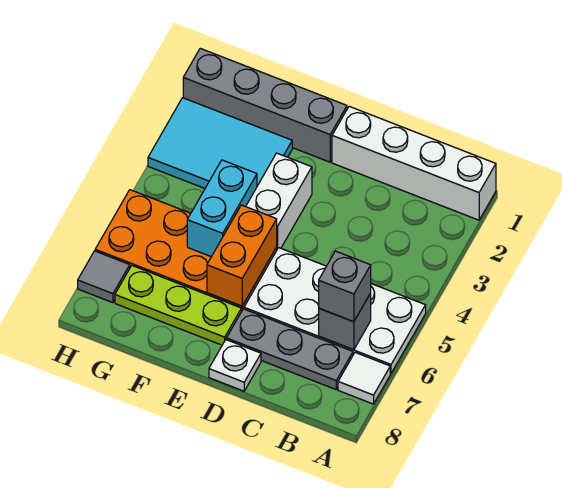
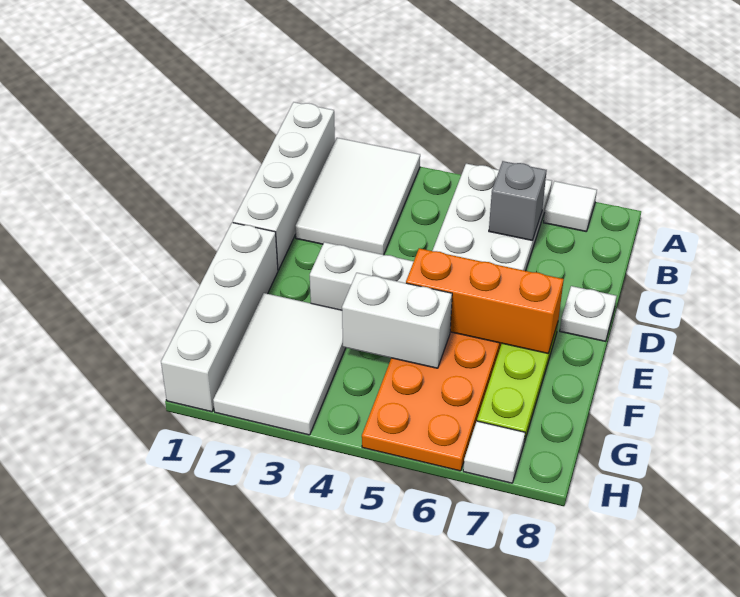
none -> white tile A2:C3 level 1
grey brick B6 level 3 -> none
grey plate B7:D7 level 1 -> none
grey brick E1:H1 level 1 -> white brick E1:H1 level 1
orange brick E5:E6 level 2 -> orange brick E5:E7 level 2
cyan tile F2:H3 level 1 -> white tile F2:H3 level 1
cyan brick F4:F5 level 2 -> white brick F4:F5 level 2
grey tile H7 level 1 -> white tile H7 level 1

